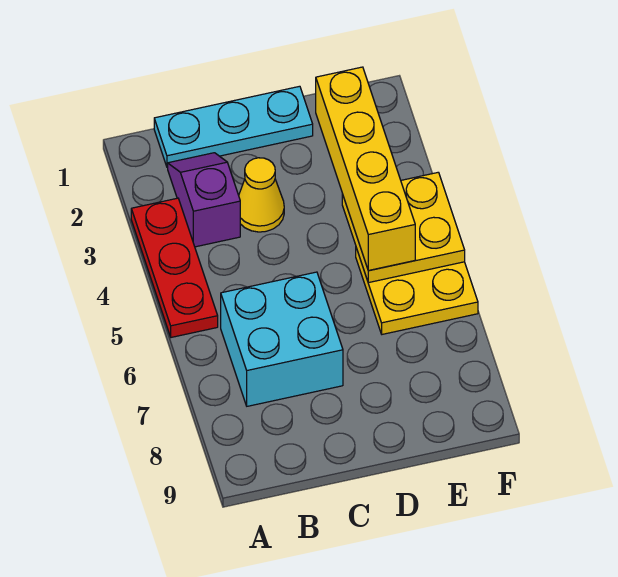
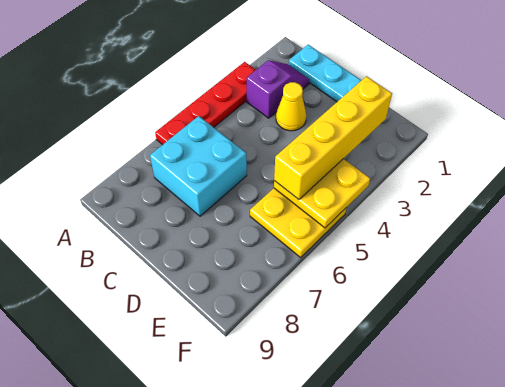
red plate A3:A5 level 1 -> red plate A3:A6 level 1

